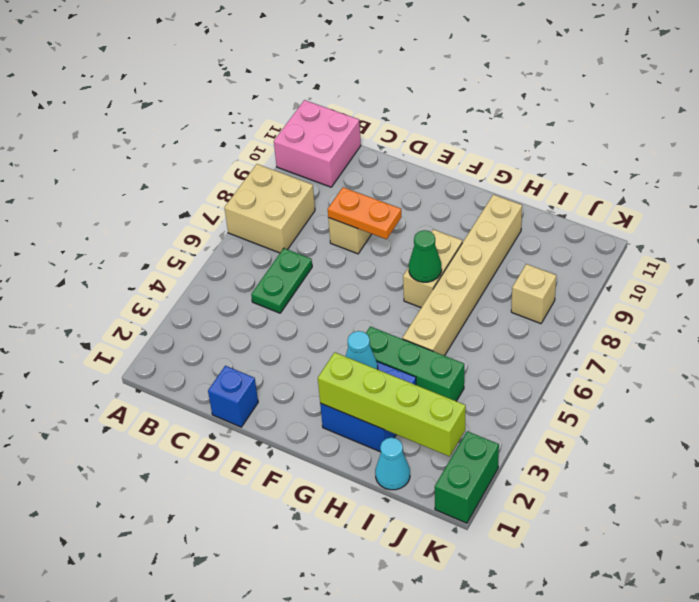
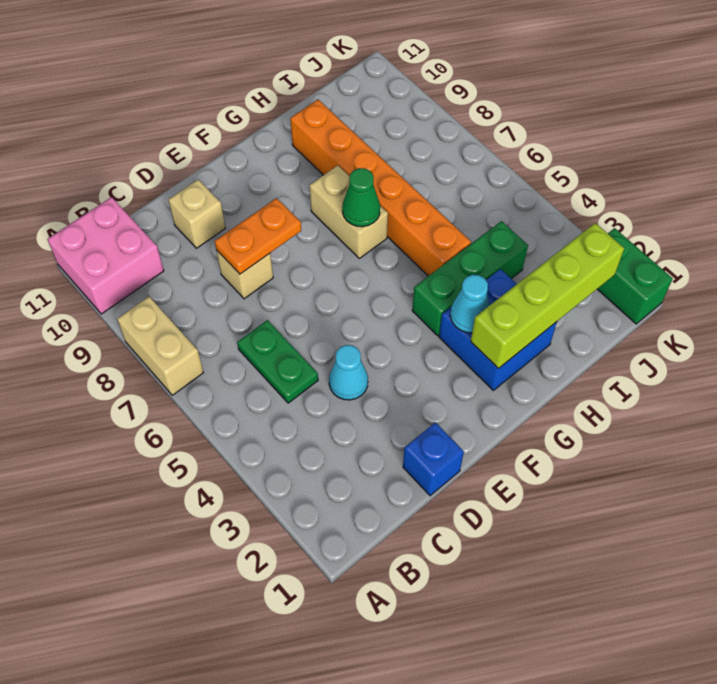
tan brick A7:B8 level 1 -> tan brick A7:A8 level 1
tan brick H5:H10 level 1 -> orange brick H5:H10 level 1
cyan cone I1 level 1 -> cyan cone D4 level 1
tan brick J8 level 1 -> tan brick D10 level 1

